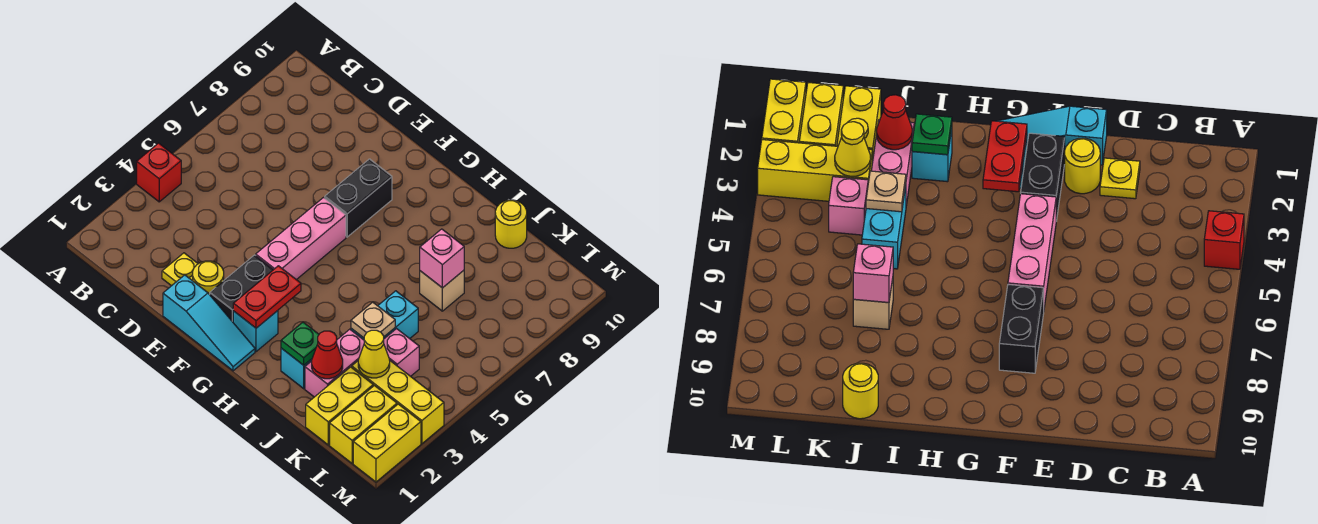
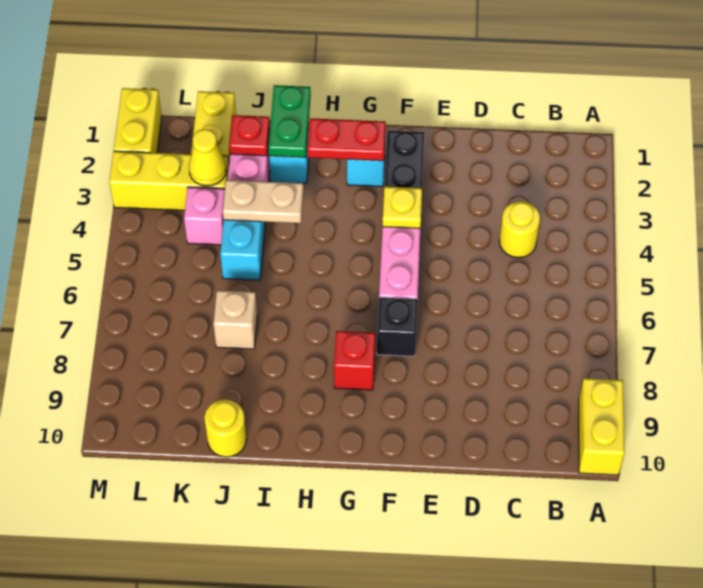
red brick A4 level 1 -> red brick G8 level 1
yellow plate D2 level 1 -> yellow plate F4 level 2
cyan slope E1:G1 level 1 top E -> none
yellow round brick E2 level 1 -> yellow round brick C4 level 1
black brick F7:F8 level 1 -> black brick F7 level 1
red plate G2:G3 level 2 -> red plate G2:H2 level 2
green plate I2 level 2 -> green plate I1:I2 level 2
red cone J2 level 2 -> red plate J2 level 2
tan plate J4 level 2 -> tan plate I4:J4 level 2
pink brick J7 level 2 -> none
yellow brick L1:L2 level 1 -> yellow brick A9:A10 level 1

